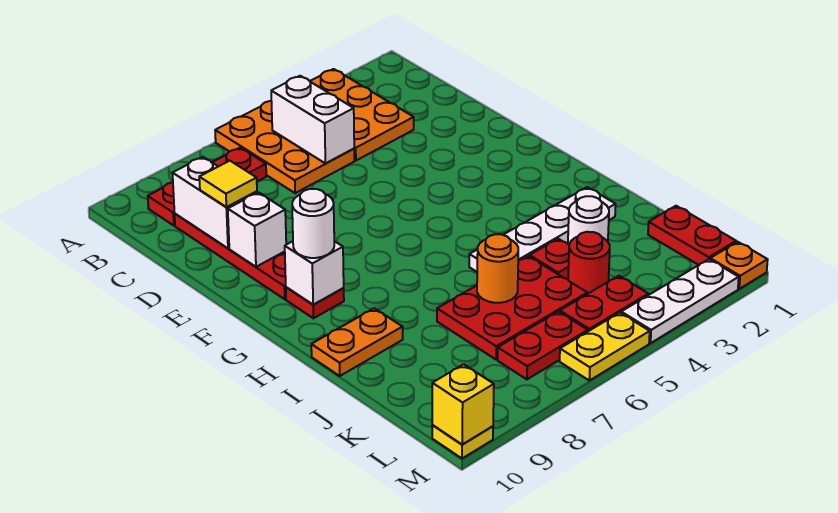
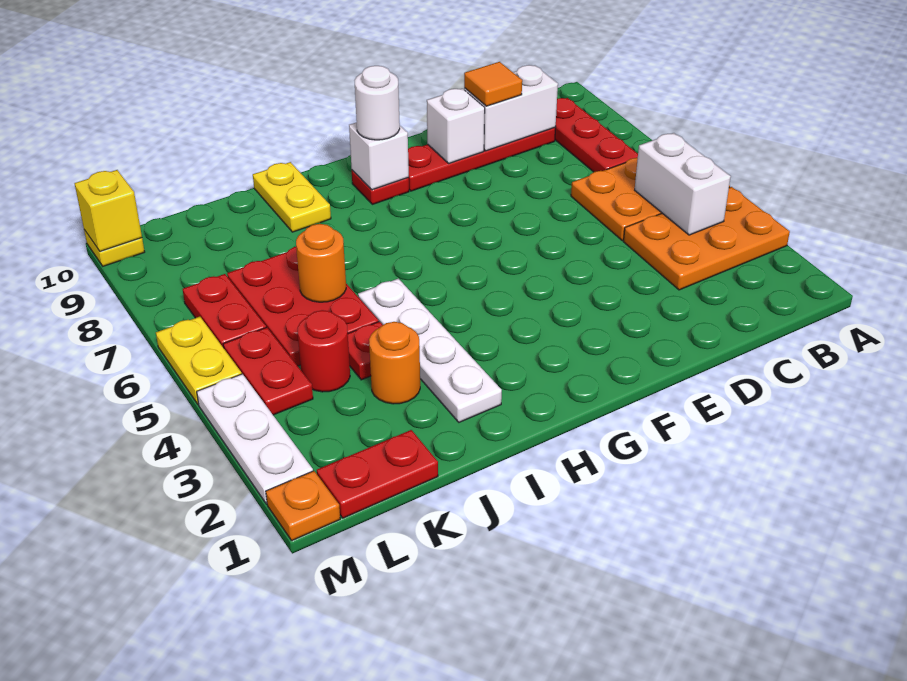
white brick B5:C5 level 2 -> white brick B4:B5 level 2
yellow tile D9 level 3 -> orange tile D9 level 3
orange plate I9:I10 level 1 -> yellow plate I9:I10 level 1
white round brick J3 level 1 -> orange round brick J3 level 1

